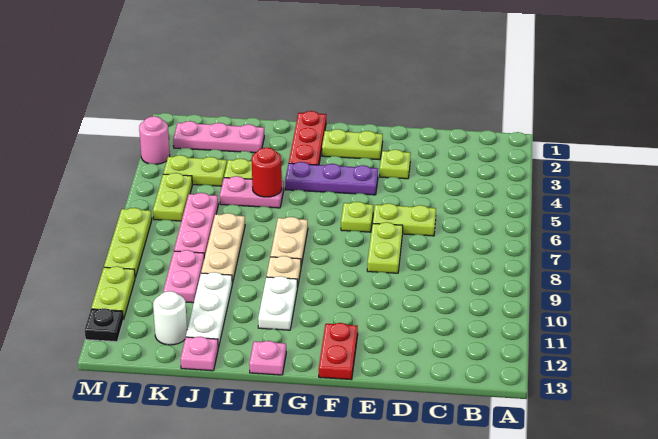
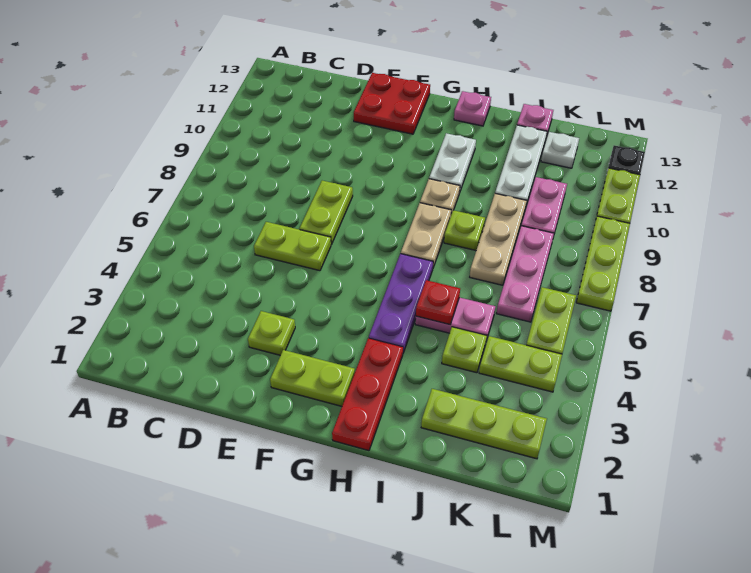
purple plate F4:H4 level 1 -> purple plate H4:H6 level 1
lime plate F6 level 1 -> lime plate I8 level 1
red plate F12:F13 level 1 -> red plate E12:F13 level 1
red round brick I5 level 2 -> red plate I5 level 2
pink plate J2:L2 level 1 -> lime plate J2:L2 level 1
white round brick K12 level 1 -> white plate K12 level 1
pink round brick M3 level 1 -> none

